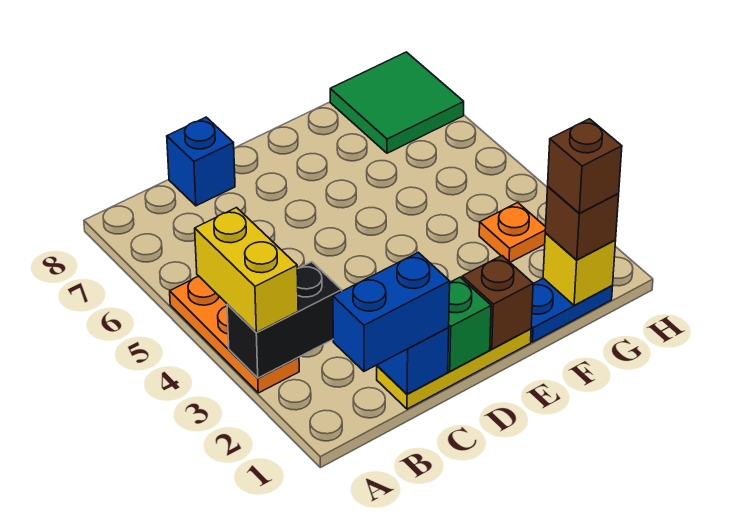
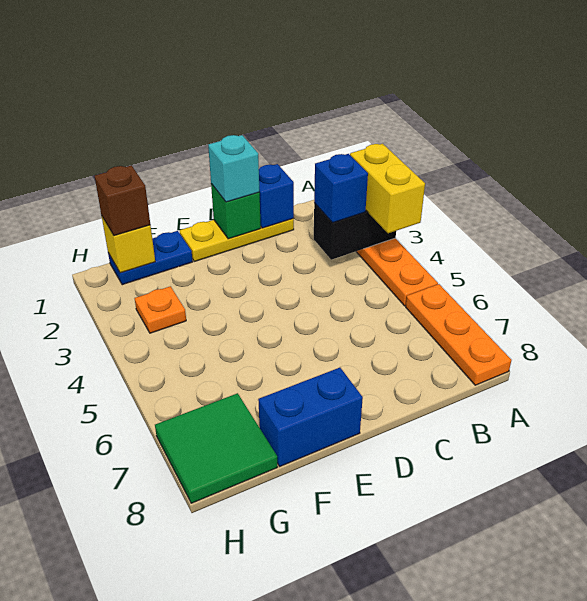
none -> orange plate A6:A8 level 1
blue brick B1:C1 level 3 -> blue brick E8:F8 level 1
blue brick C8 level 1 -> blue brick B3 level 3
none -> cyan brick D1 level 3
brown brick E1 level 2 -> none
brown brick G1 level 4 -> none

